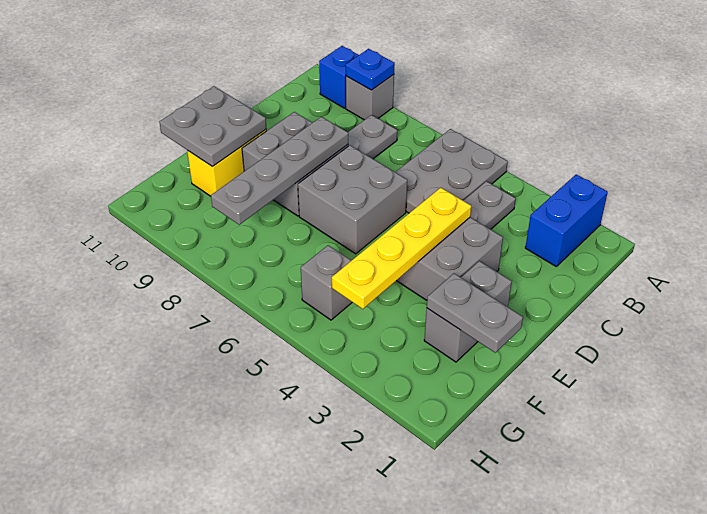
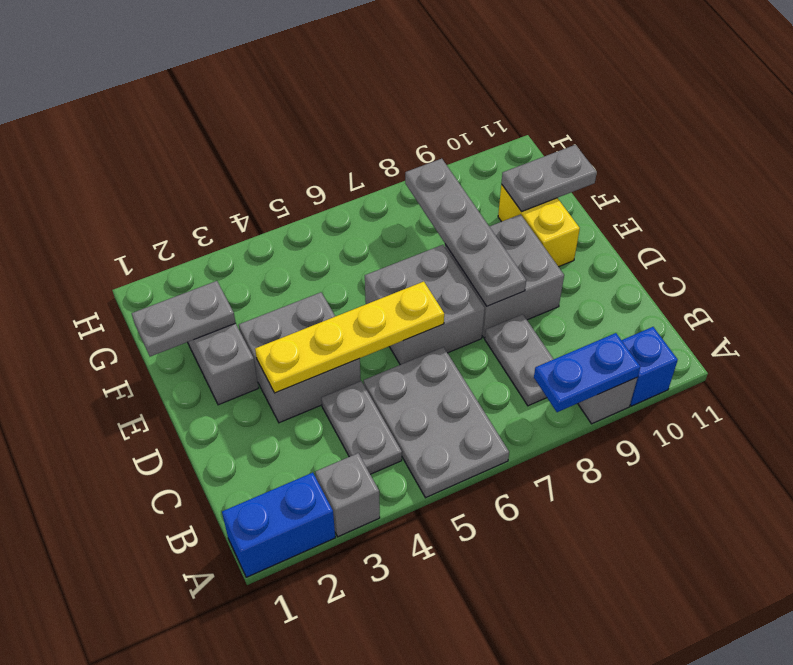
blue brick A2:B2 level 1 -> blue brick A1:A2 level 1
blue plate A9 level 2 -> blue plate A8:A9 level 2
yellow plate D4:G4 level 2 -> yellow plate D3:D6 level 2
grey plate E10:F11 level 2 -> grey plate F10:F11 level 2
grey brick G5 level 1 -> grey brick A3 level 1

